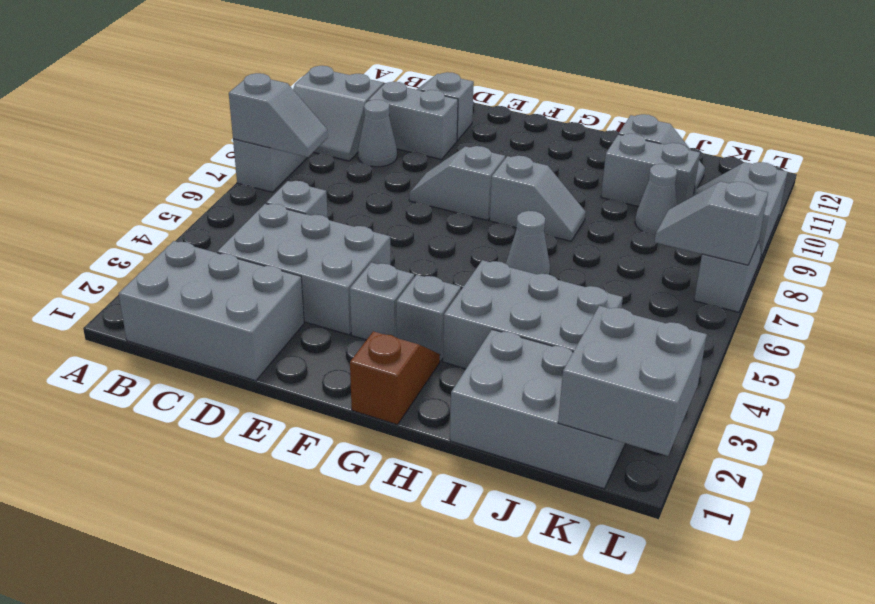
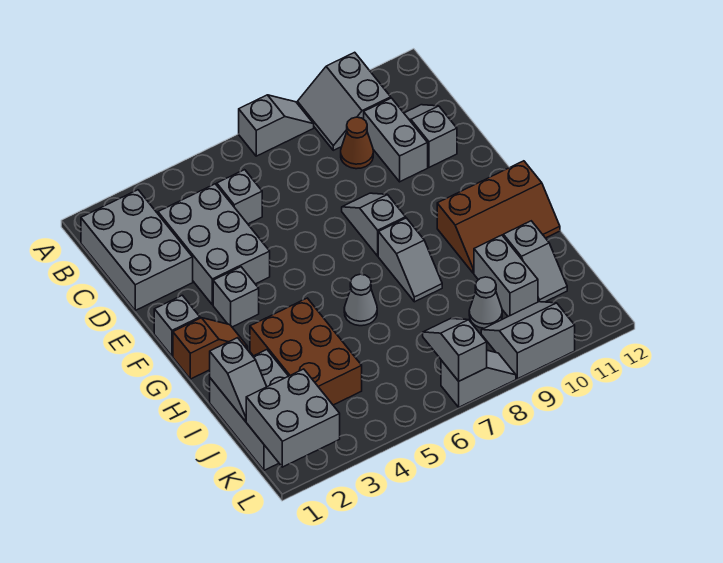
grey slope A7:B7 level 2 top A -> grey slope I1:J1 level 2 top I
grey cone C9 level 1 -> brown cone C9 level 1
grey brick G3 level 1 -> grey brick F1 level 1
none -> brown slope G10:H12 level 1 top G
grey brick H3:J4 level 1 -> brown brick H3:J4 level 1

